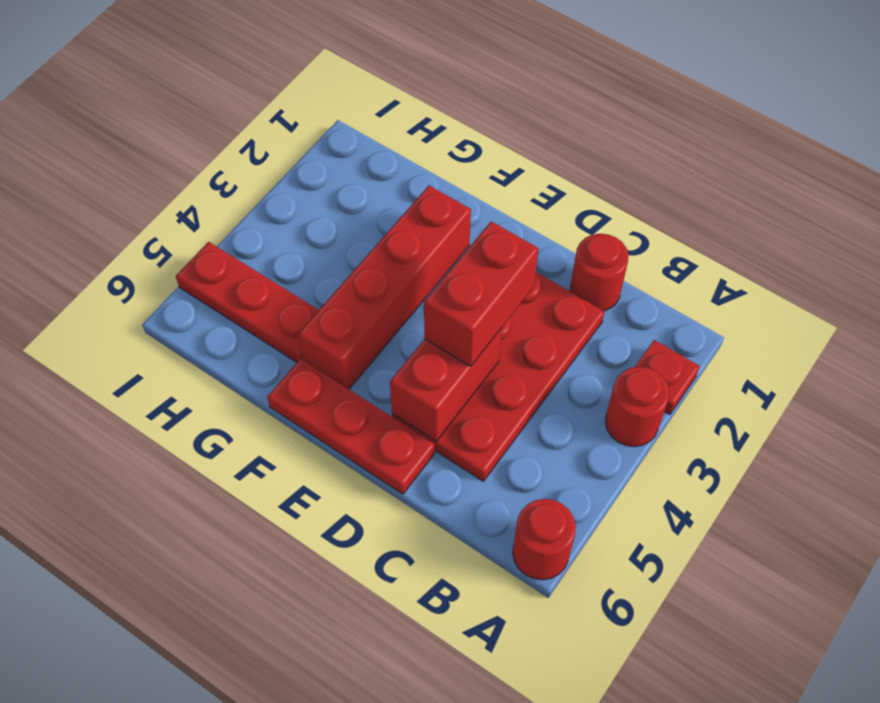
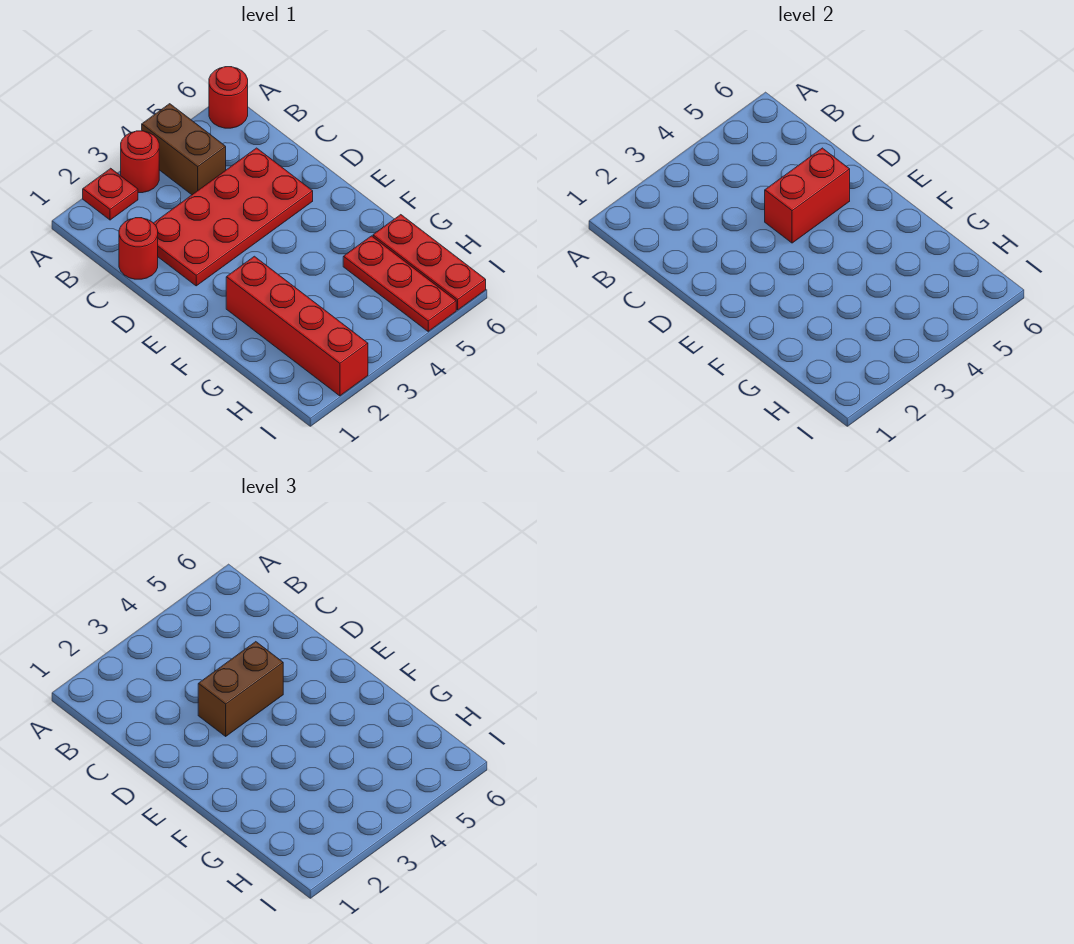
none -> brown brick A4:B4 level 1
red brick D3:D4 level 3 -> brown brick D3:D4 level 3
red plate D6:F6 level 1 -> red plate G6:I6 level 1
red brick F2:F5 level 1 -> red brick F2:I2 level 1

